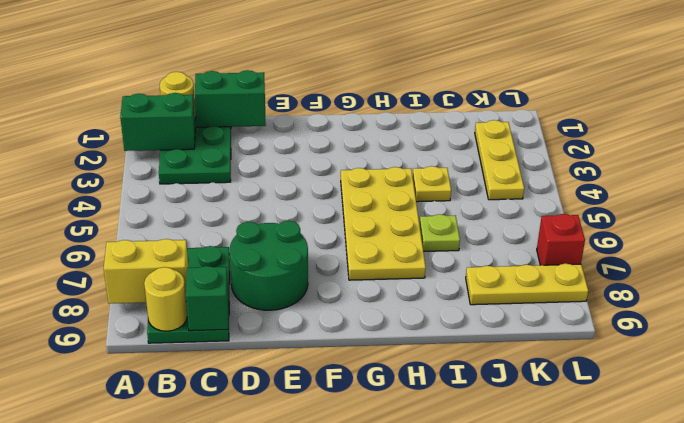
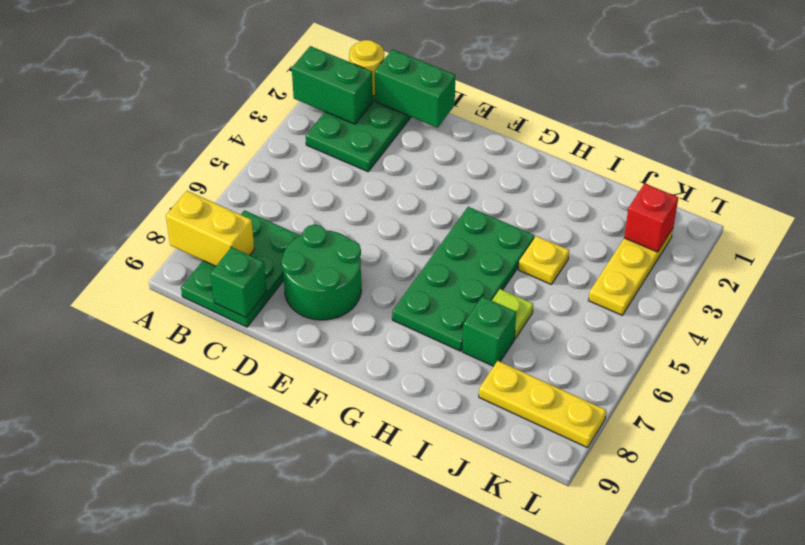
yellow round brick B9 level 2 -> none
yellow plate G4:H7 level 1 -> green plate G4:H7 level 1
none -> green brick I7 level 1
red brick L7 level 1 -> red brick K2 level 2

